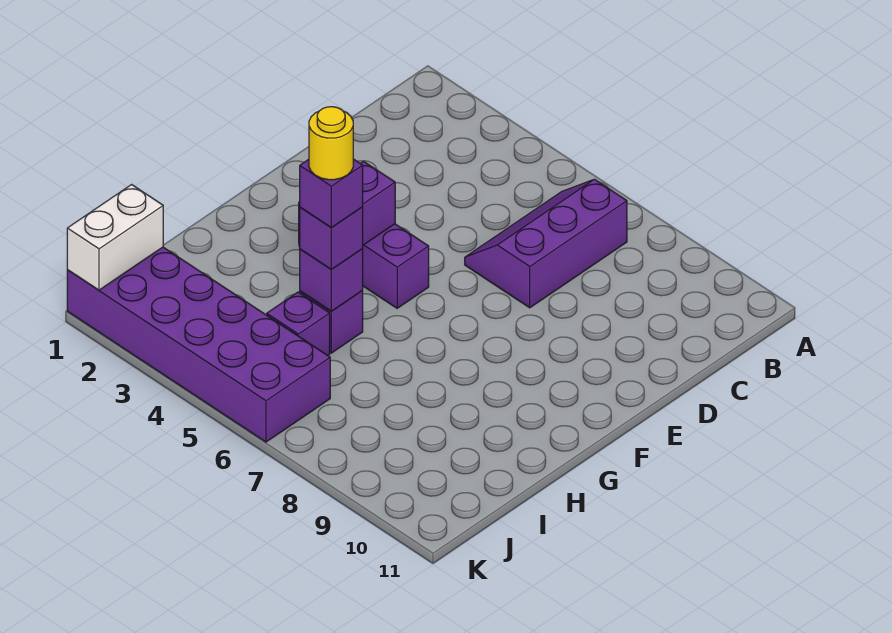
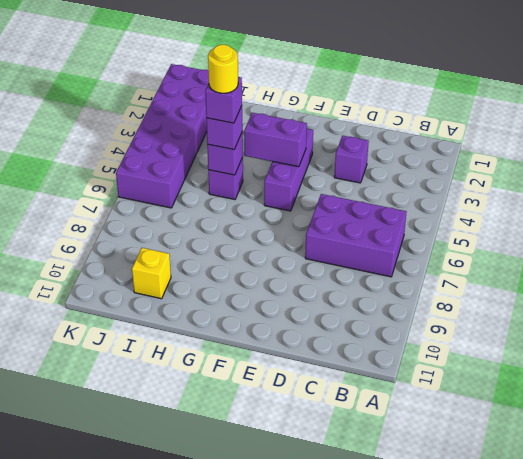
purple slope B6:D7 level 1 top 7 -> purple brick B6:D7 level 1
purple brick I5 level 1 -> purple brick D3 level 1
none -> yellow brick I10 level 1
white brick J1:K1 level 2 -> none

